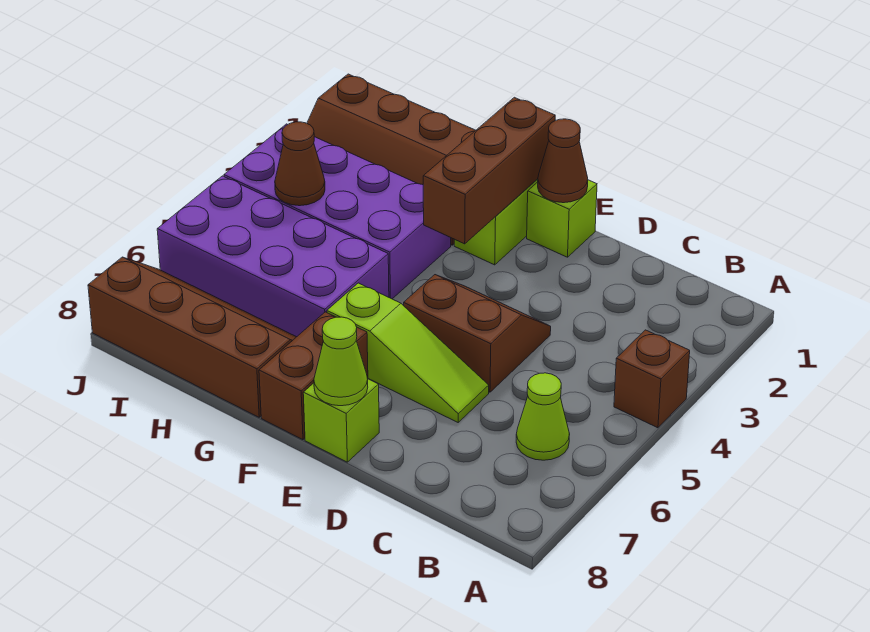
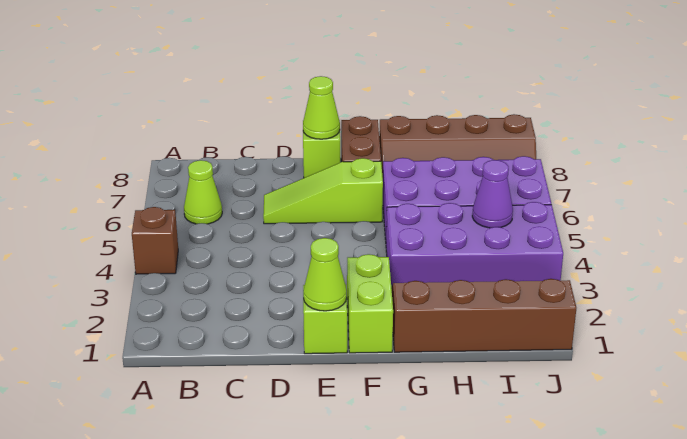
brown slope D4:E5 level 1 top 5 -> none
brown cone E1 level 2 -> lime cone E1 level 2
brown brick F1:F3 level 2 -> none
brown cone I4 level 2 -> purple cone I4 level 2

